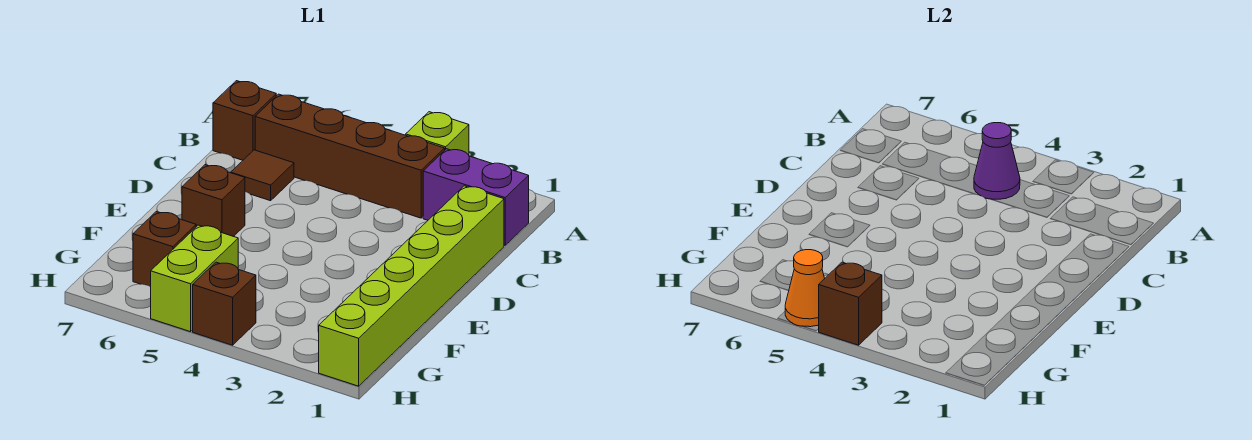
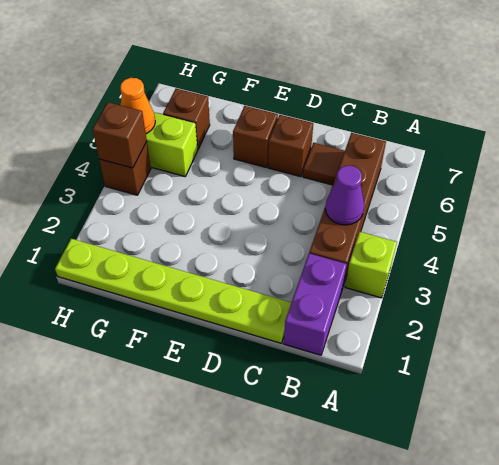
brown brick B7 level 1 -> brown brick D6 level 1
lime brick C1:H1 level 1 -> lime plate C1:H1 level 1

